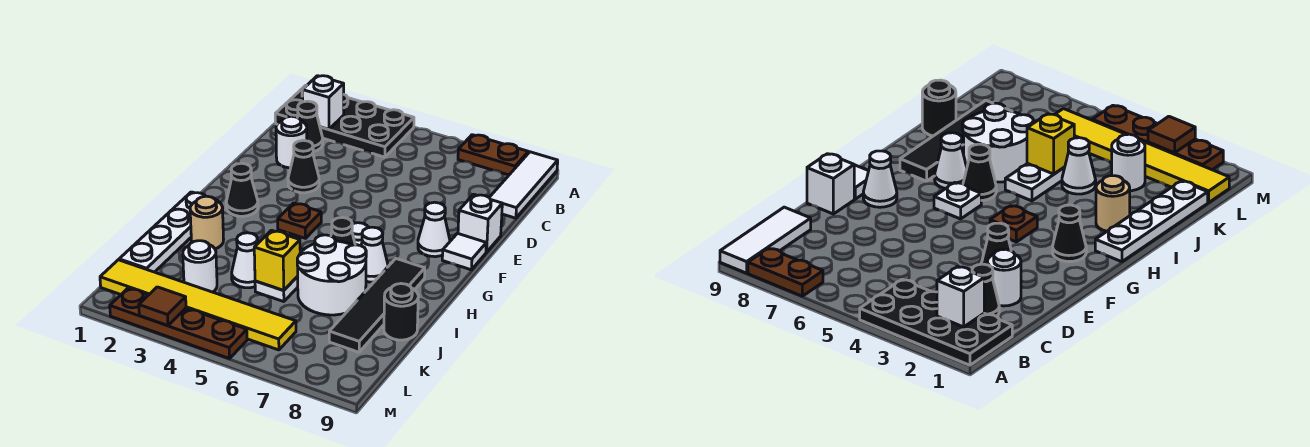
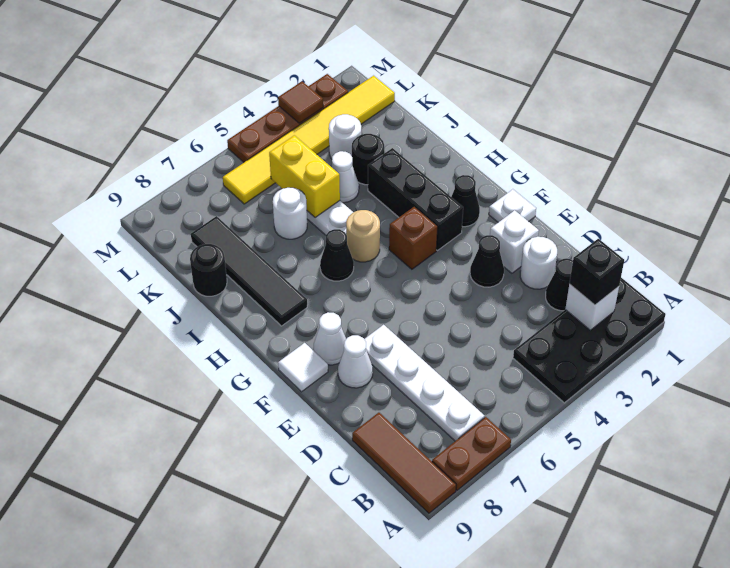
white tile A9:C9 level 1 -> brown tile A9:C9 level 1
none -> black brick B2 level 3
white brick E9 level 1 -> white brick E2 level 1
none -> black brick G3:I3 level 1
brown plate G4 level 1 -> brown brick G4 level 1
white plate G6 level 1 -> white plate F1 level 1
white plate H1:K1 level 1 -> white plate B7:E7 level 1
white cone H7 level 1 -> white cone E8 level 1
tan round brick I2 level 1 -> tan round brick H5 level 1
white round brick I6:J7 level 1 -> white round brick J6 level 1
none -> black round brick J3 level 1
yellow brick J5 level 2 -> yellow brick J5:K5 level 2

